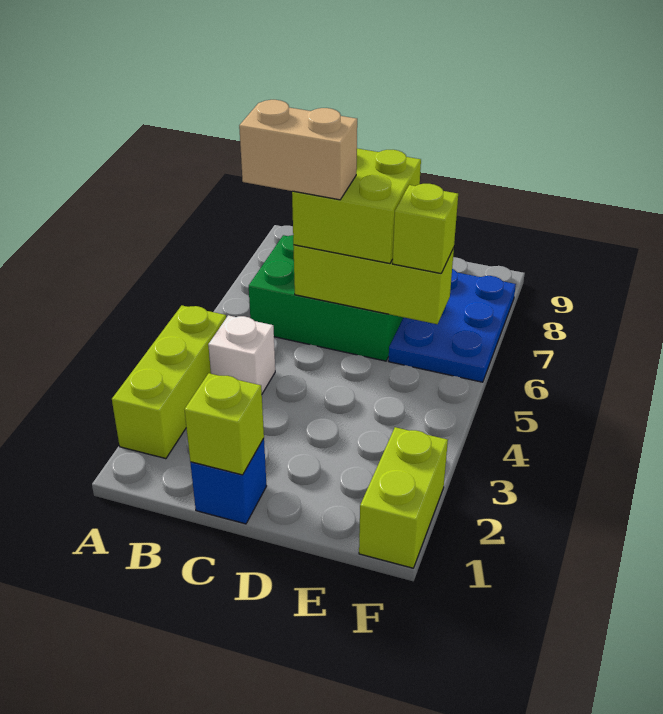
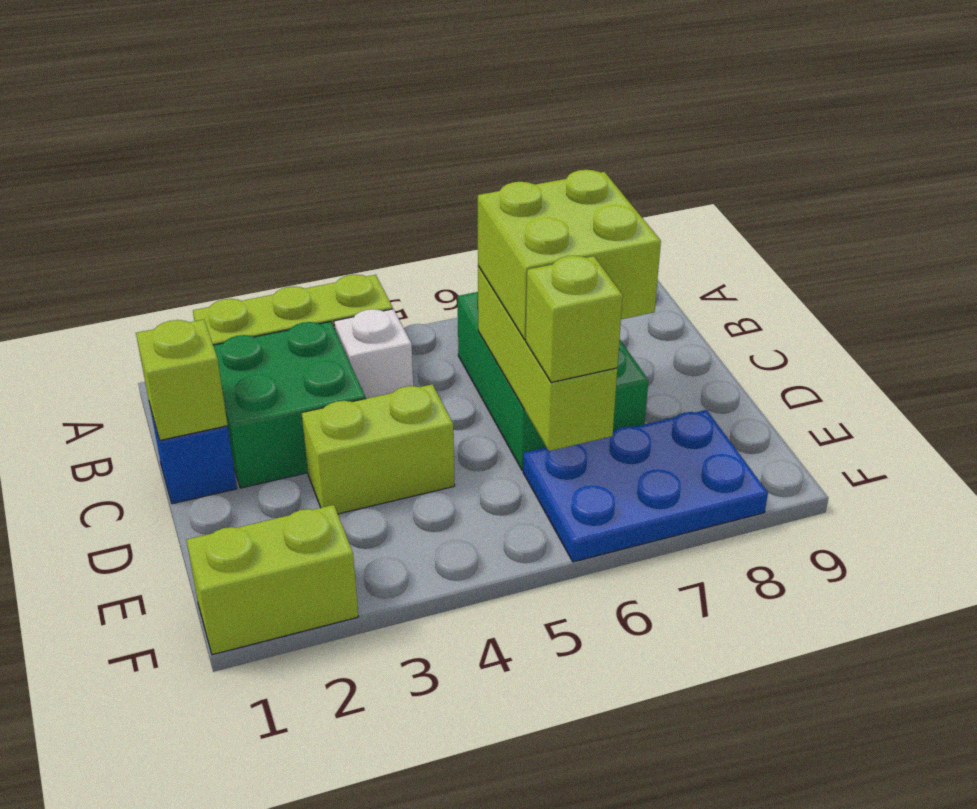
none -> green brick B2:C3 level 1
tan brick B6:C6 level 4 -> none
none -> lime brick D3:D4 level 1

